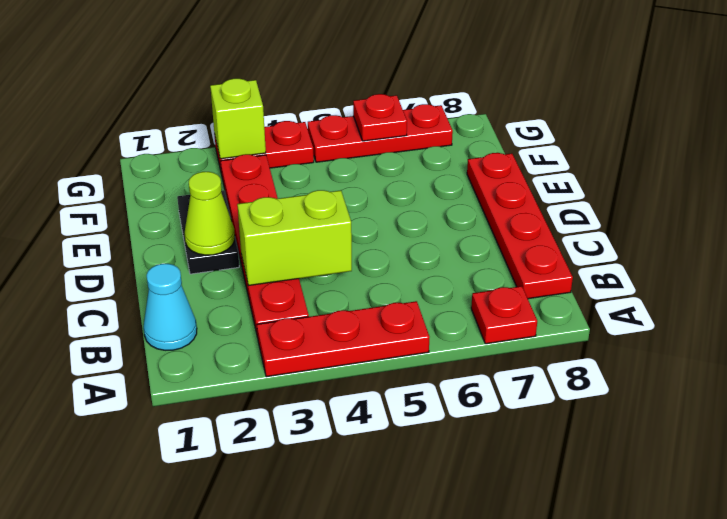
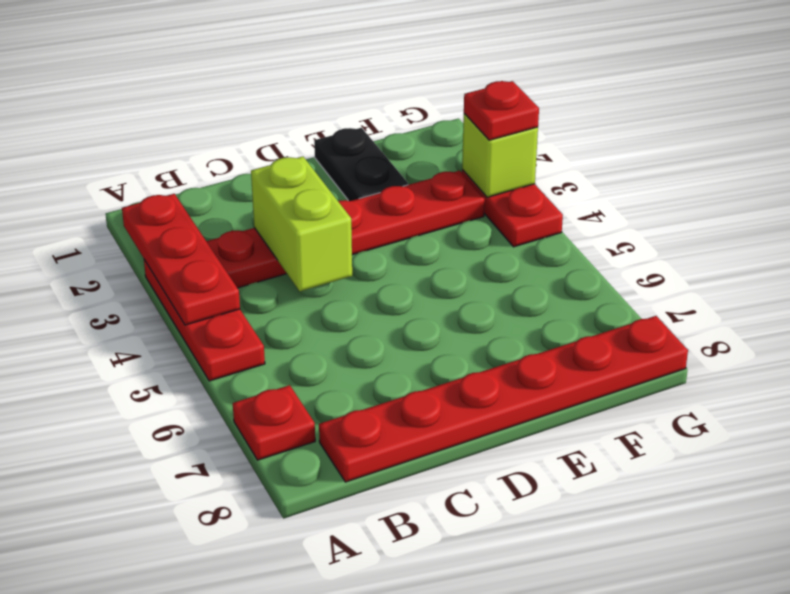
cyan cone B1 level 1 -> none
red plate B8:E8 level 1 -> red plate B8:G8 level 1
black plate D2:E2 level 1 -> black plate E1:E2 level 1
lime cone D2 level 2 -> none
red plate G5:G7 level 1 -> red plate A2:A4 level 2
red plate G6 level 2 -> red plate G3 level 3

